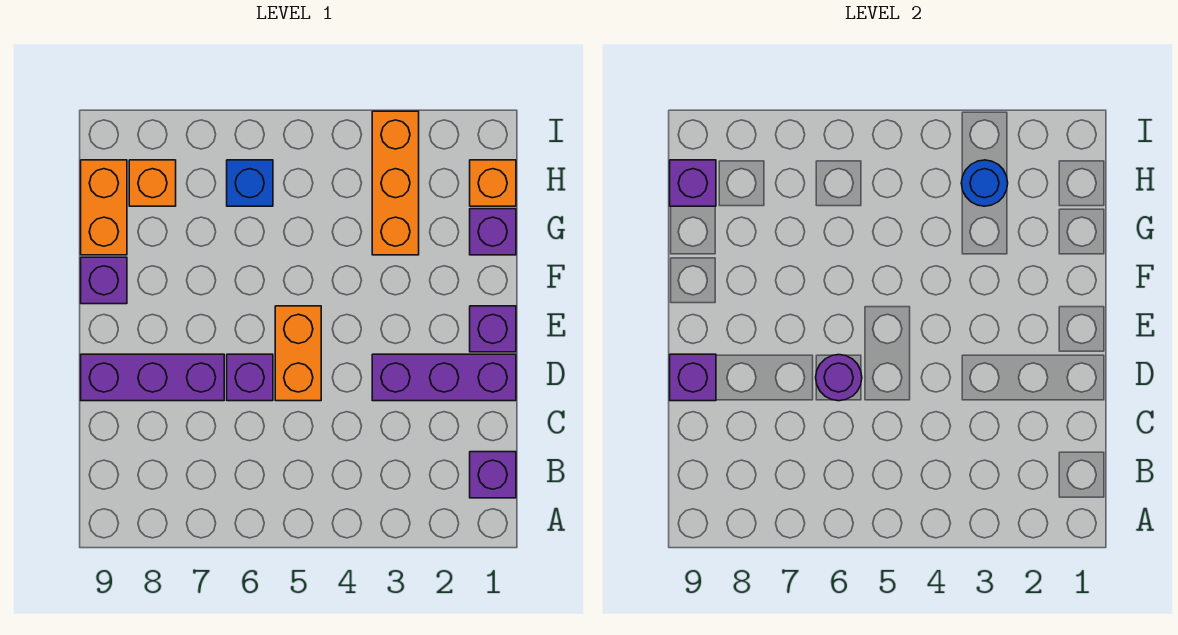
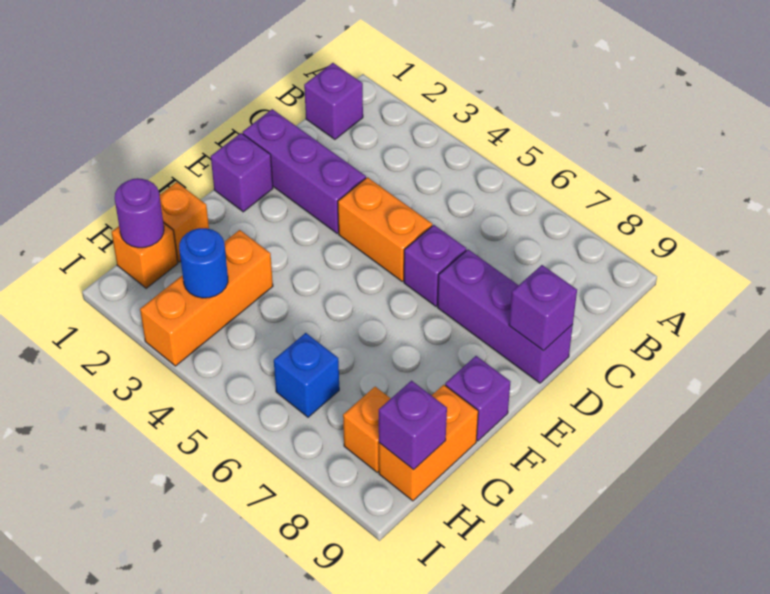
orange brick D5:E5 level 1 -> orange brick D4:D5 level 1
purple round brick D6 level 2 -> purple round brick H1 level 2
purple brick G1 level 1 -> orange brick G1 level 1

